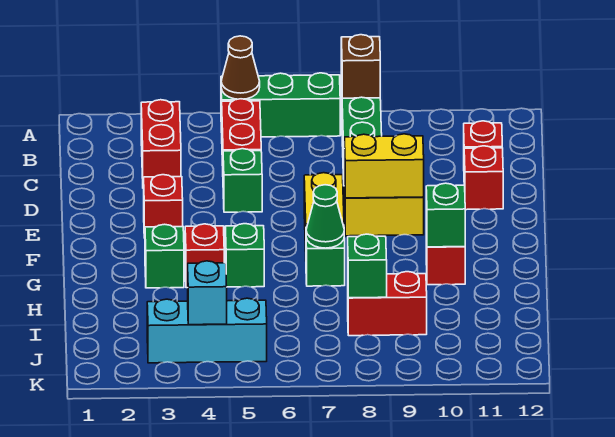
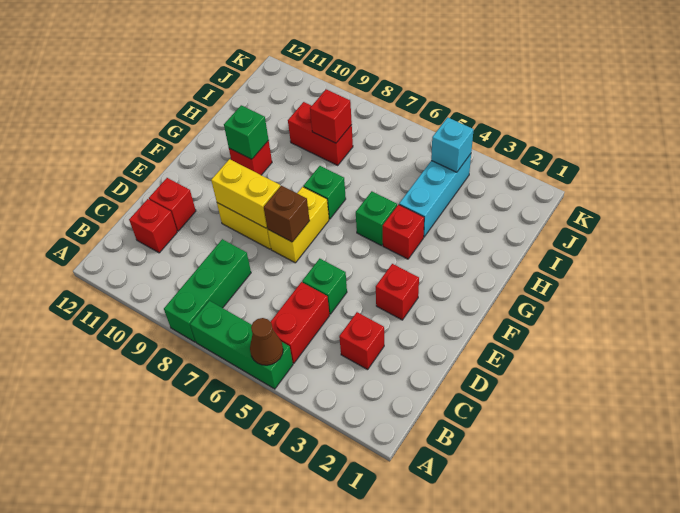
brown brick A8 level 2 -> brown brick E7 level 2
red brick B3:C3 level 1 -> red brick C3 level 1
green brick G3 level 1 -> none
green cone G7 level 2 -> none
green brick I8 level 2 -> red brick I8 level 2
cyan brick J3:J5 level 1 -> cyan brick H4:J4 level 1

